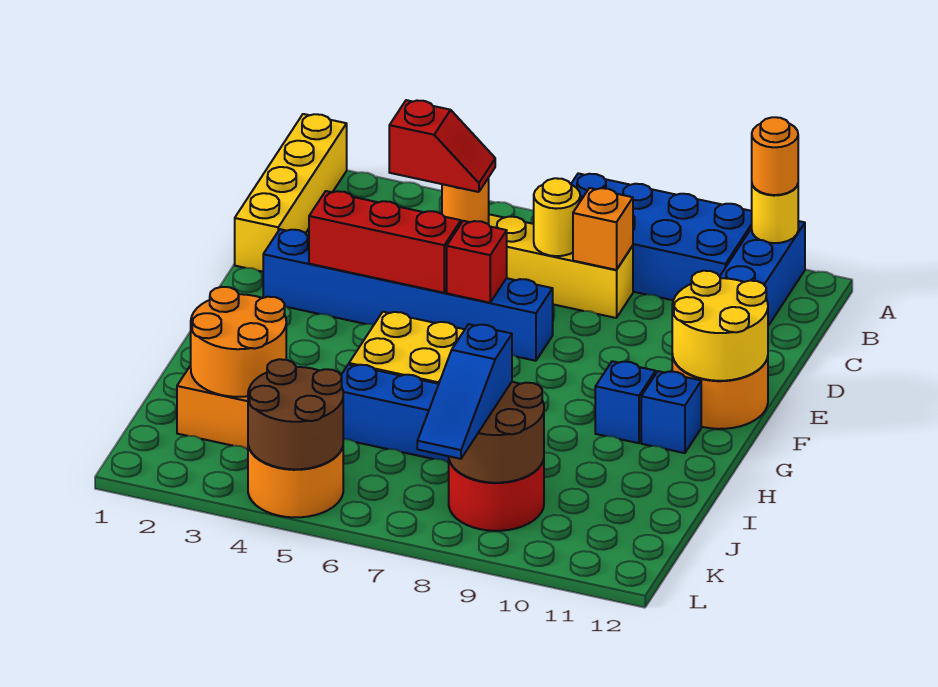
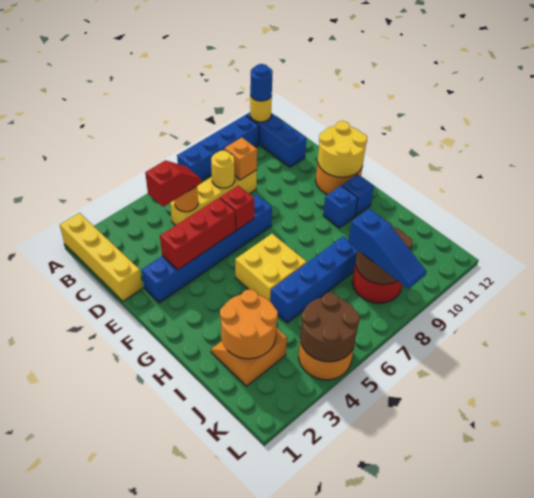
blue brick A7:B10 level 1 -> blue brick A7:A10 level 1
orange round brick A11 level 3 -> blue round brick A11 level 3

